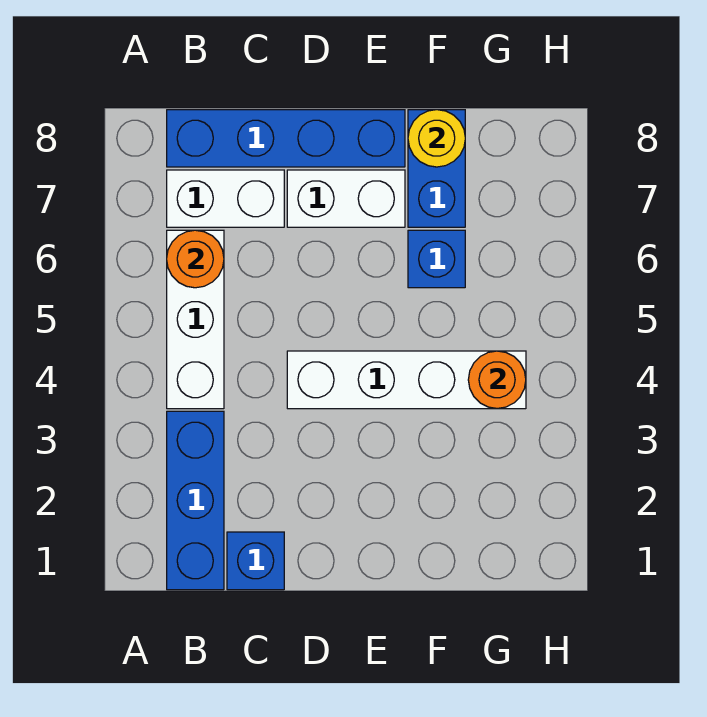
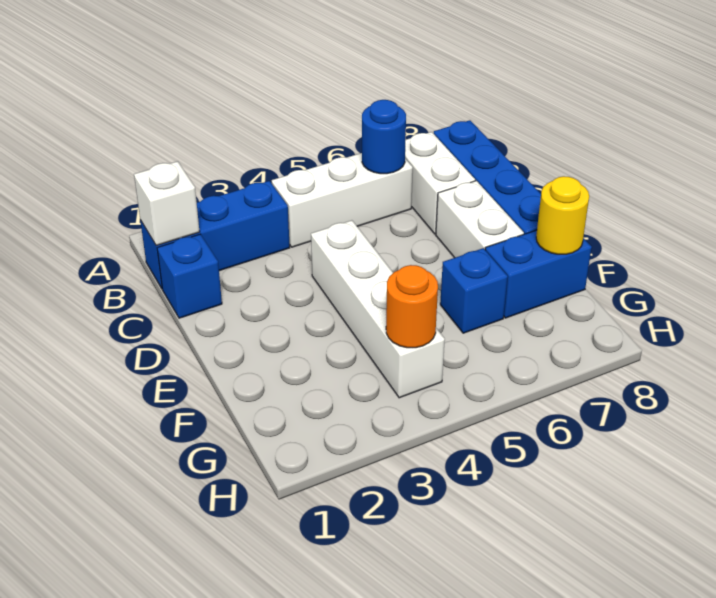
none -> white brick B1 level 2
orange round brick B6 level 2 -> blue round brick B6 level 2

